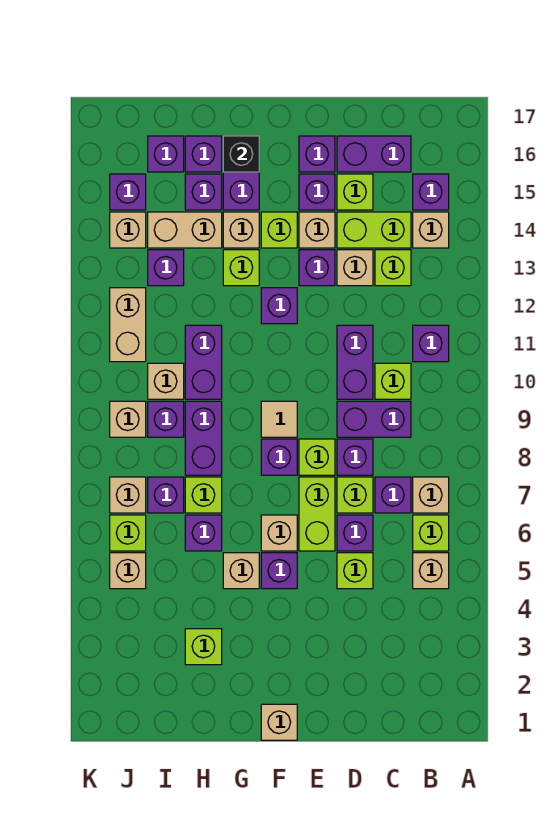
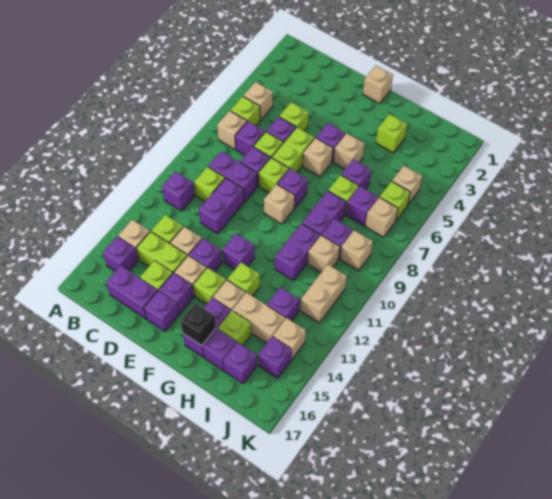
tan tile F9 level 1 -> tan brick F9 level 1
purple brick H15 level 1 -> lime brick H15 level 1

